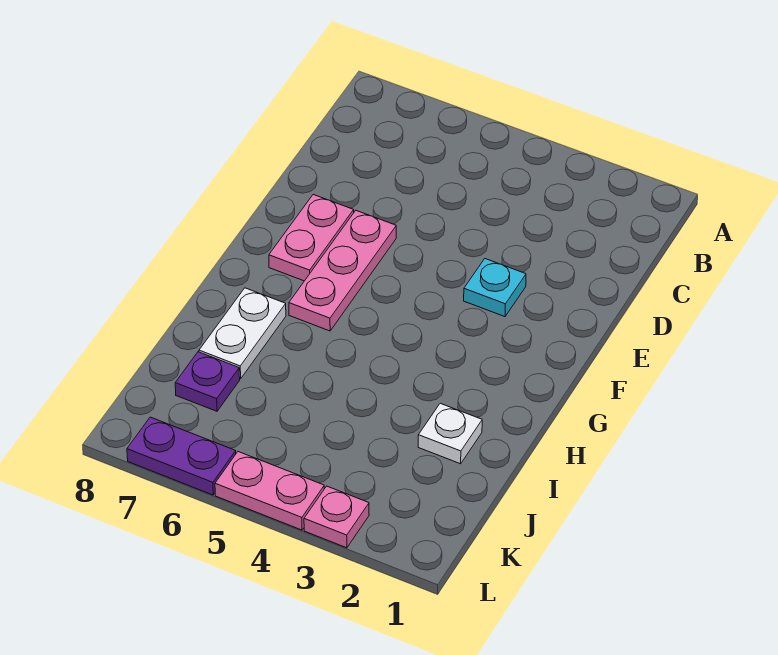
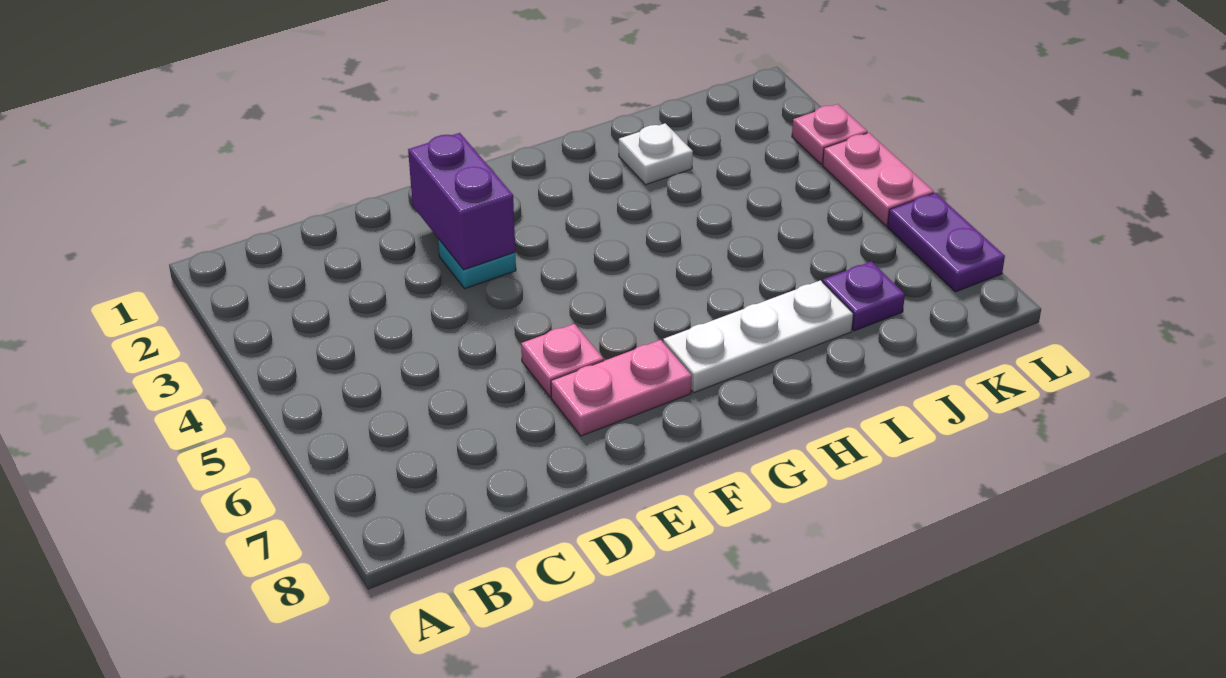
none -> purple brick E2:E3 level 2
pink plate E6:G6 level 1 -> pink plate E6 level 1
white plate H7:I7 level 1 -> white plate G7:I7 level 1

